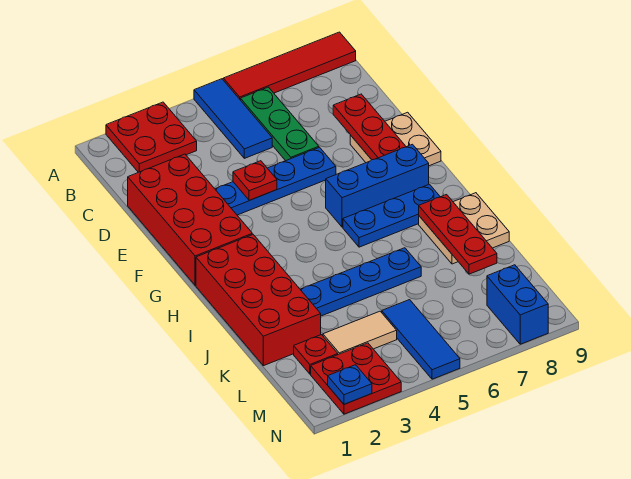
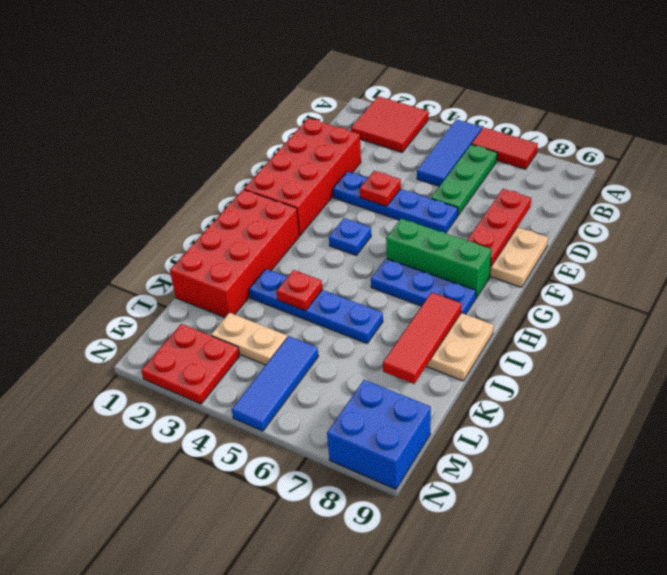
red plate A2:B3 level 1 -> red tile A2:B3 level 1
red tile A6:A9 level 1 -> red tile A6:A7 level 1
blue brick G6:G8 level 1 -> green brick G6:G8 level 1
red plate I8:K8 level 2 -> red tile I8:K8 level 2
red plate L2 level 1 -> red plate J4 level 2
tan tile L3:L4 level 1 -> tan plate L3:L4 level 1
blue brick M8:N8 level 1 -> blue brick M8:N9 level 1
blue plate N2 level 2 -> blue plate G4 level 1

